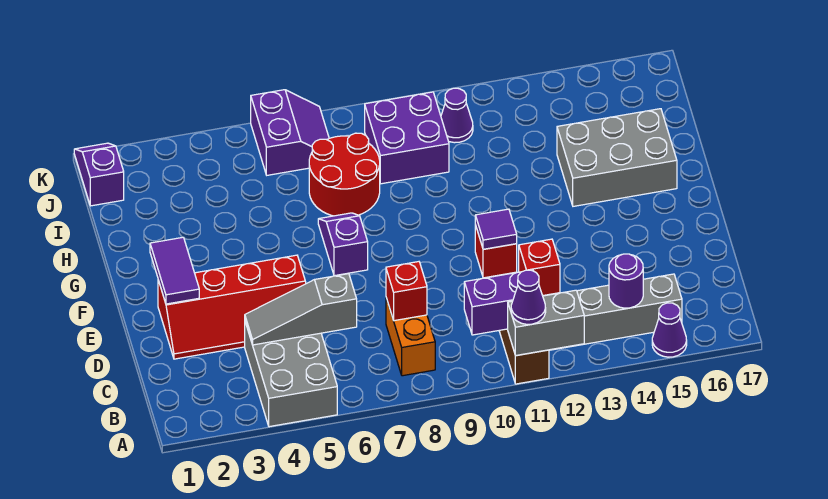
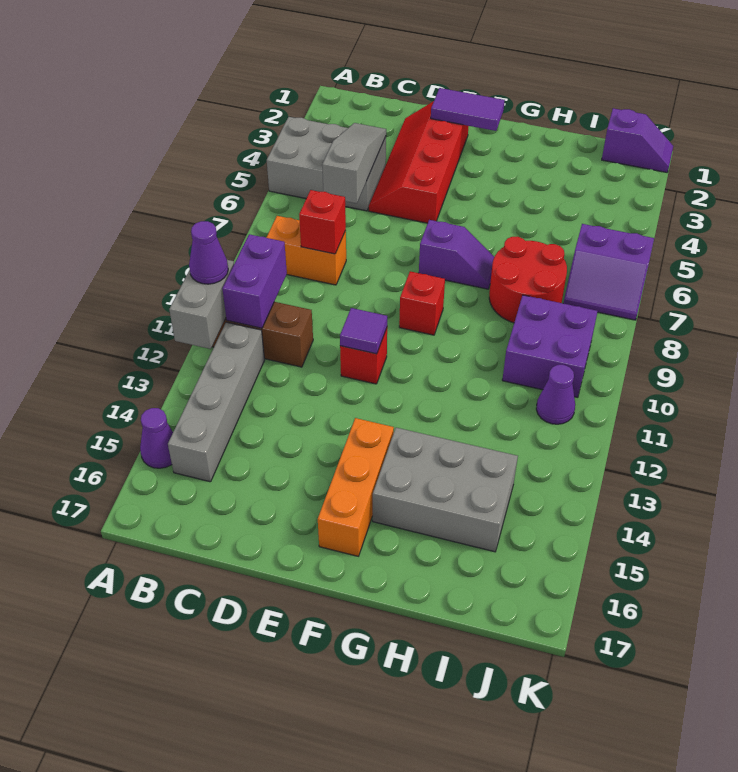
purple round brick B14 level 2 -> none
red brick D12 level 1 -> red brick F9 level 1
none -> orange brick F14:F16 level 1
grey brick G14:H16 level 1 -> grey brick G14:I15 level 1

